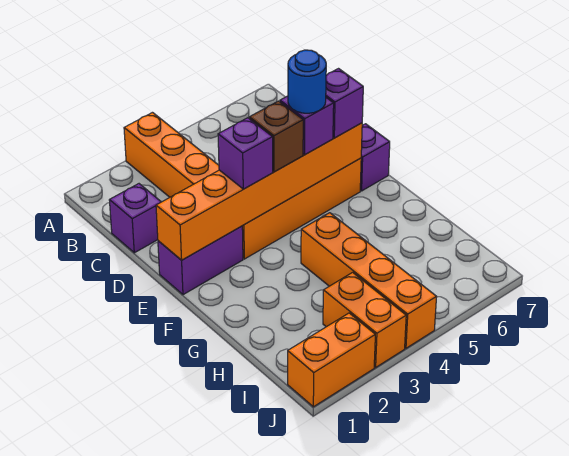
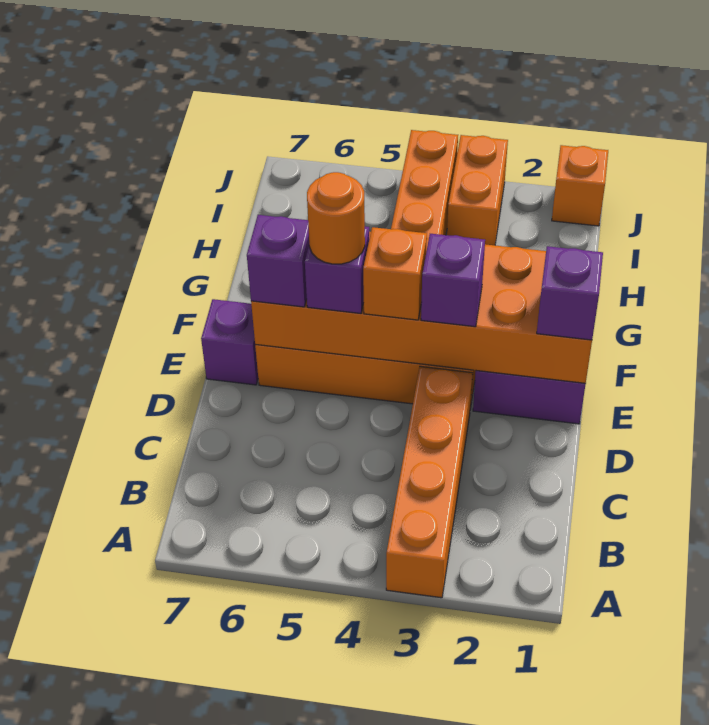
purple brick C1 level 1 -> purple brick E1 level 3
orange brick E1:E6 level 2 -> orange brick E1:F6 level 2
brown brick E4 level 3 -> orange brick E4 level 3
blue round brick E5 level 4 -> orange round brick E5 level 4
orange brick J1:J2 level 1 -> orange brick J1 level 1

